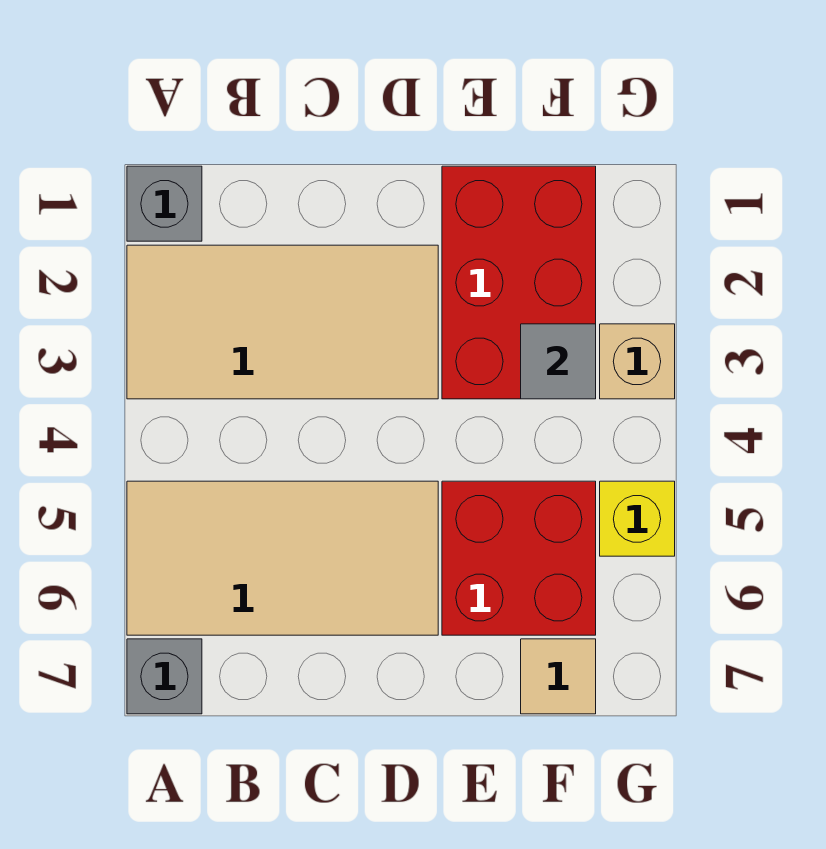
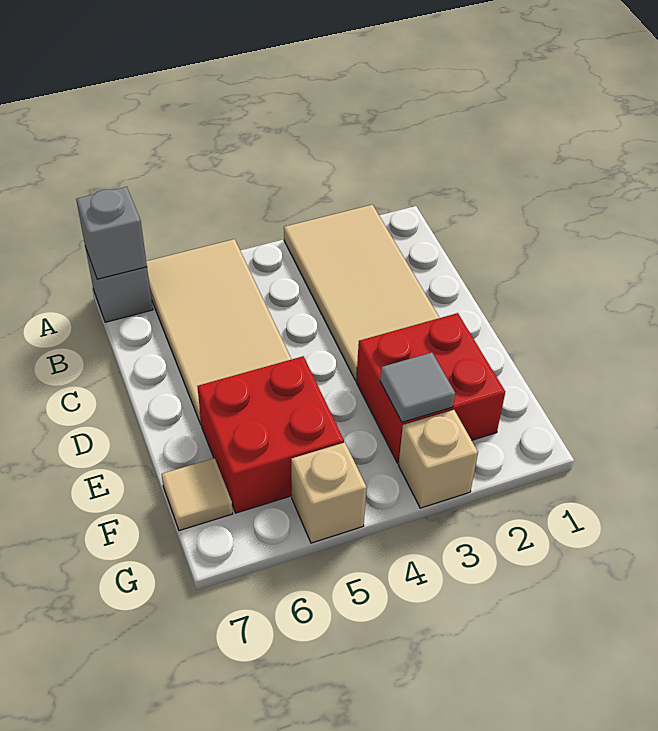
grey brick A1 level 1 -> grey brick A7 level 2
red brick E1:F3 level 1 -> red brick E2:F3 level 1
yellow brick G5 level 1 -> tan brick G5 level 1

